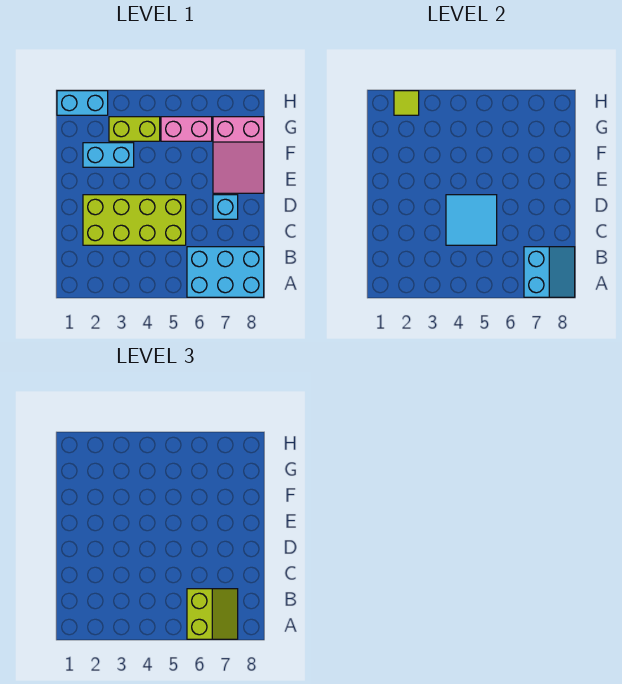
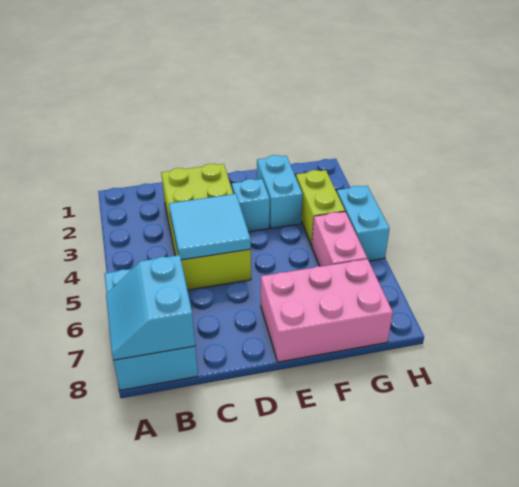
lime slope A6:B7 level 3 top 6 -> none
cyan slope A7:B8 level 2 top 7 -> cyan slope A7:B8 level 2 top B
cyan brick D7 level 1 -> cyan brick E3 level 1
pink slope E7:G8 level 1 top G -> pink brick E7:G8 level 1
cyan brick H1:H2 level 1 -> cyan brick H4:H5 level 1
lime tile H2 level 2 -> none

